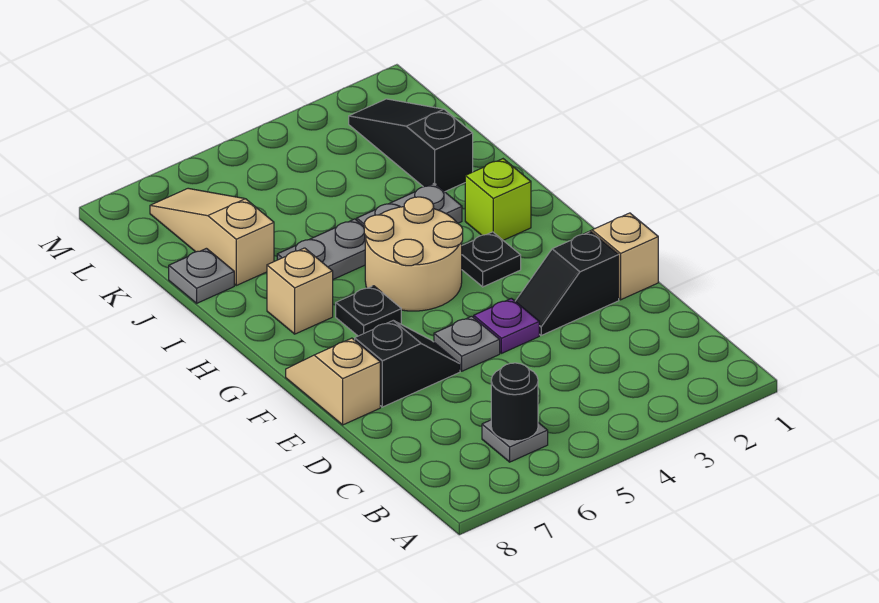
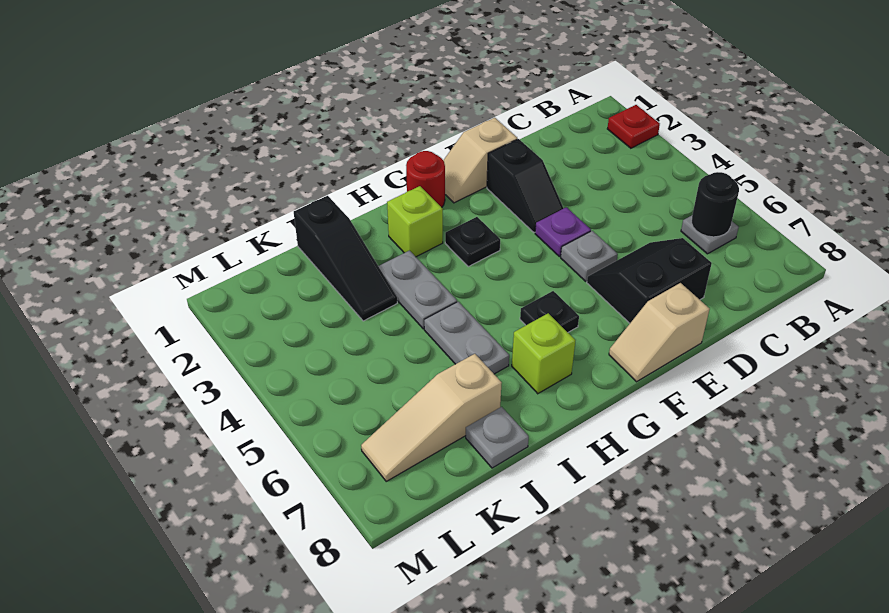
none -> red plate A2 level 1
black slope E6:E7 level 1 top 7 -> black slope D6:E7 level 1 top 7
none -> red round brick G1 level 1
tan round brick G4:H5 level 1 -> none
tan brick H7 level 1 -> lime brick H7 level 1
black slope J2:L2 level 1 top J -> black slope J1:J3 level 1 top 1

